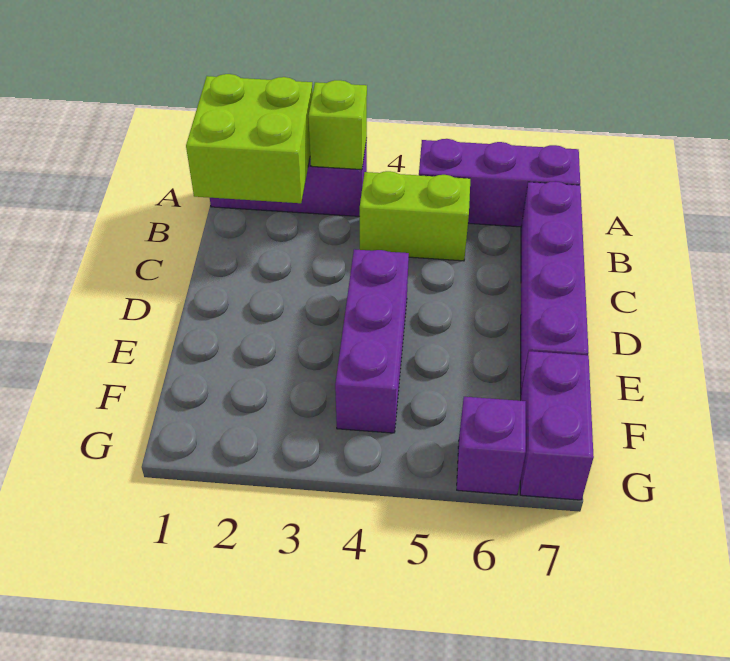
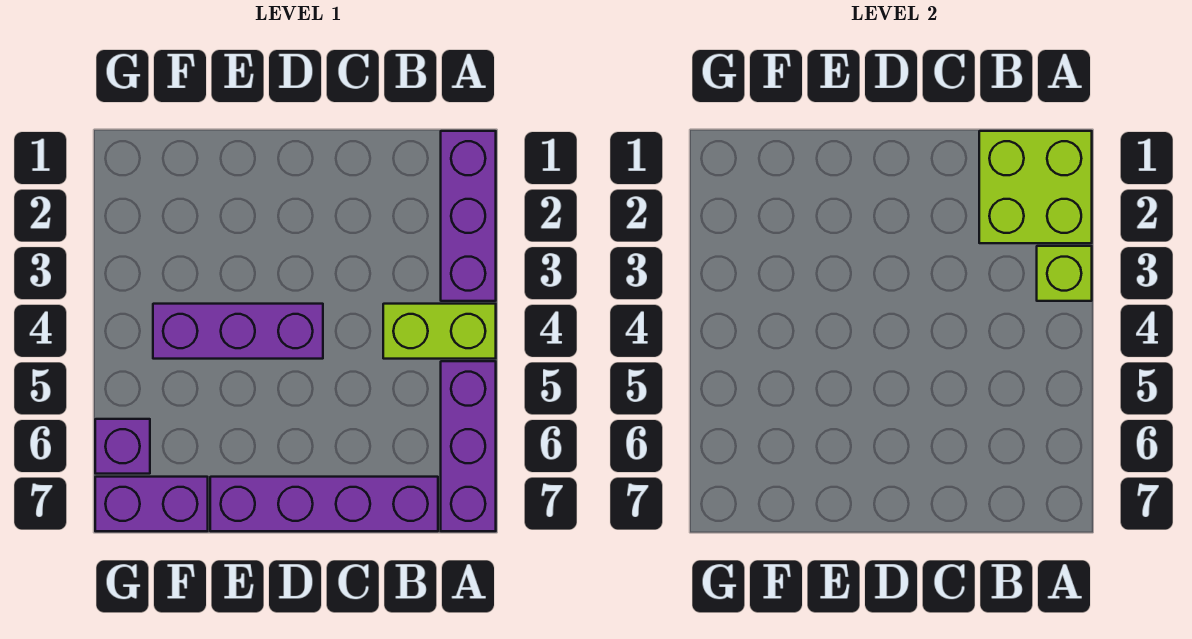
lime brick B4:B5 level 1 -> lime brick A4:B4 level 1

